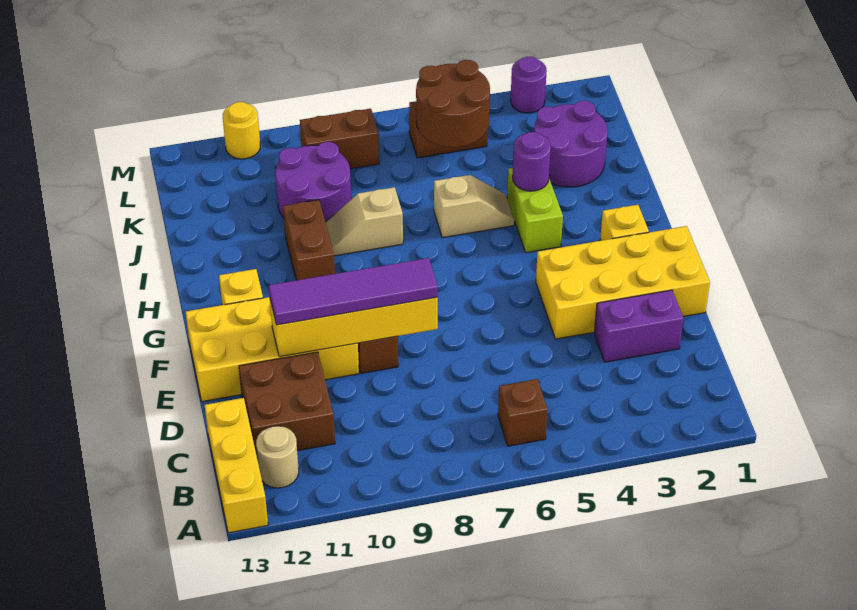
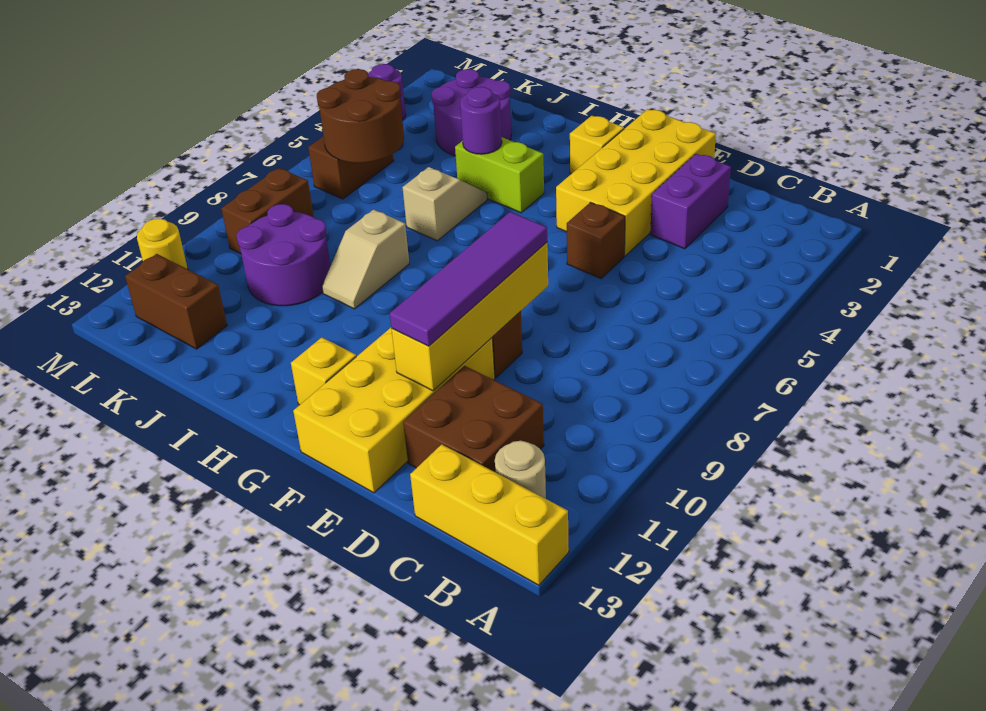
brown brick B6 level 1 -> brown brick E5 level 1
brown brick H10:I10 level 1 -> brown brick K12:L12 level 1

